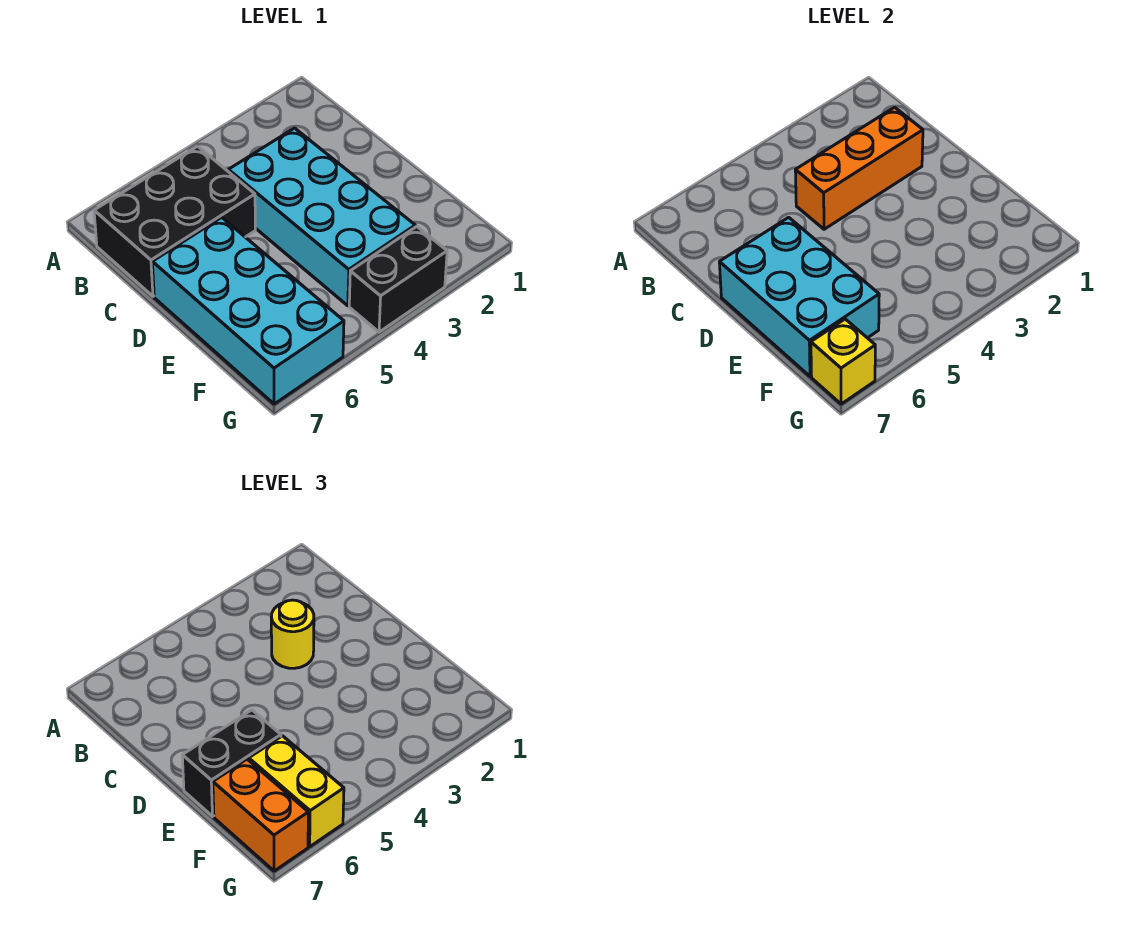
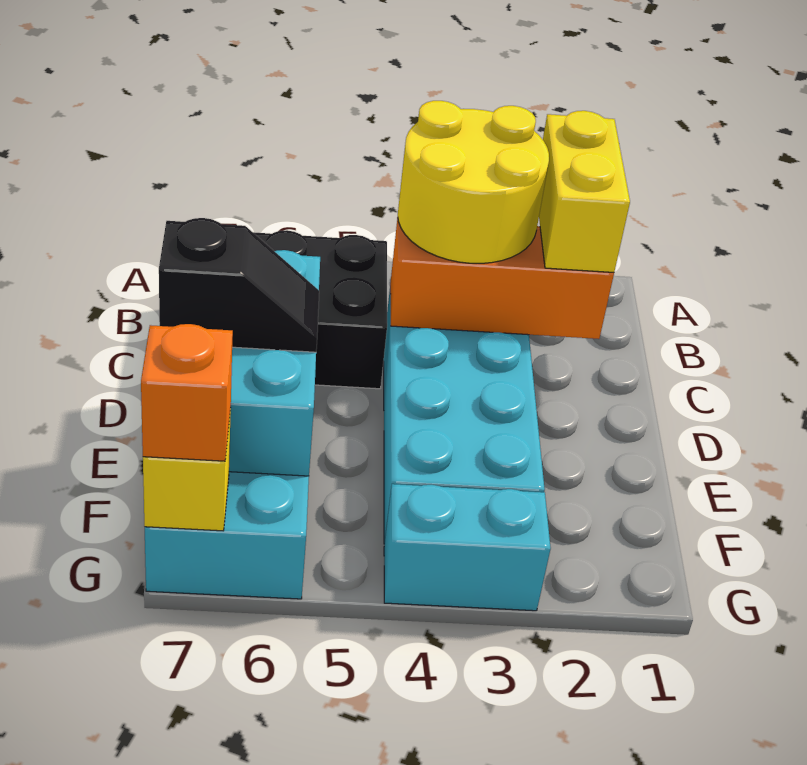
yellow round brick C3 level 3 -> yellow round brick B3:C4 level 3
black brick E6:E7 level 3 -> black slope E6:E7 level 3 top 7
yellow brick F6:G6 level 3 -> yellow brick B2:C2 level 3
orange brick F7:G7 level 3 -> orange brick G7 level 3
black brick G3:G4 level 1 -> cyan brick G3:G4 level 1

